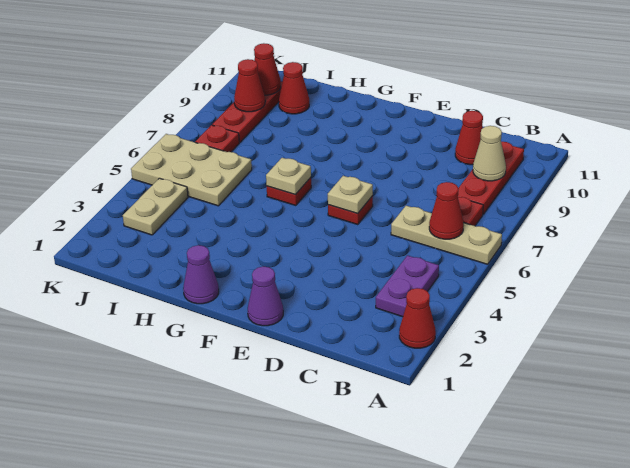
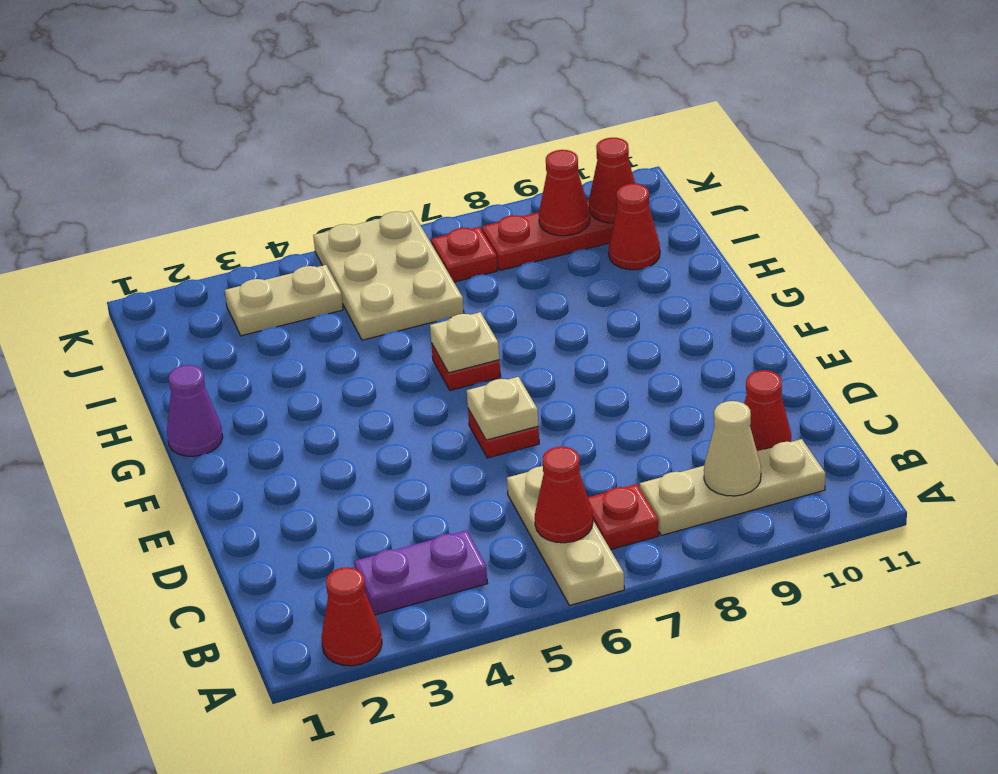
red plate B8:B10 level 1 -> tan plate B8:B10 level 1
purple cone E1 level 1 -> none

